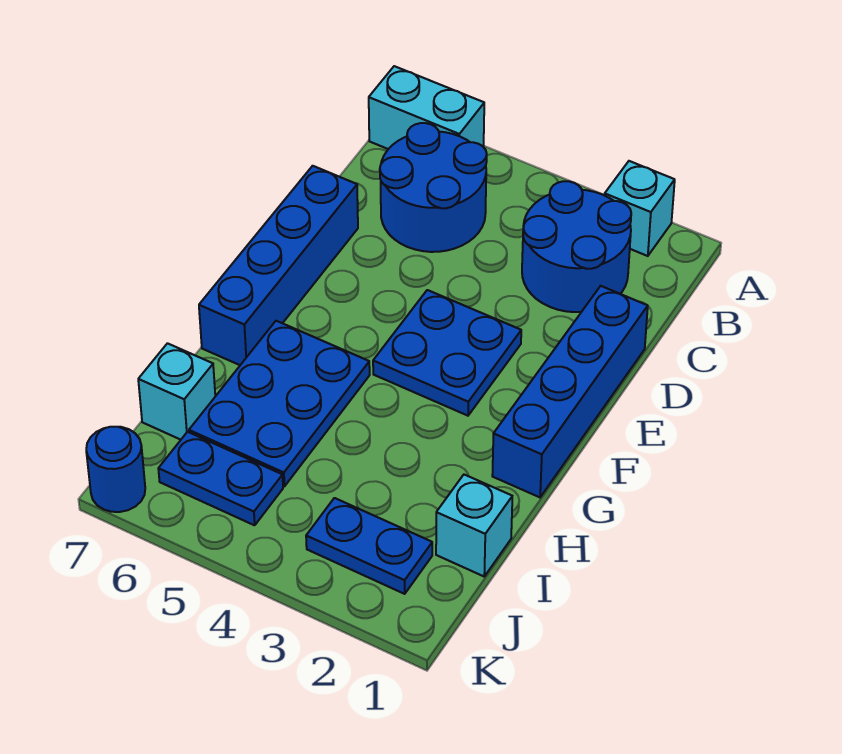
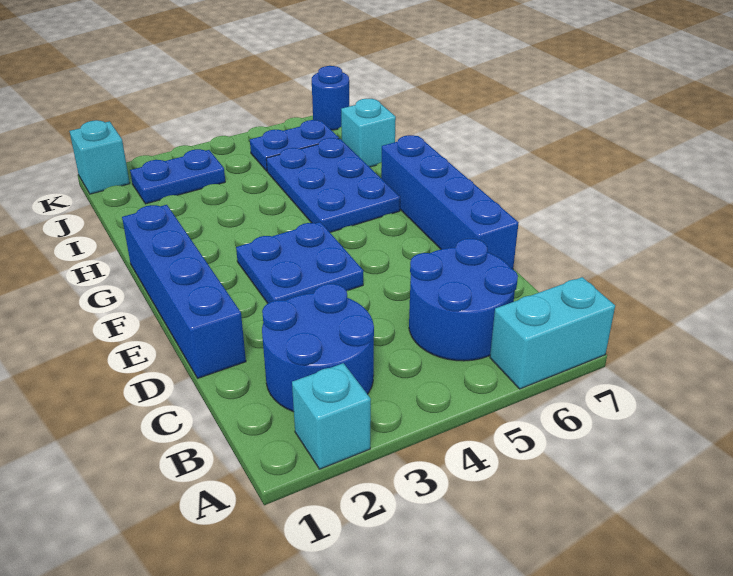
cyan brick I1 level 1 -> cyan brick K1 level 1

